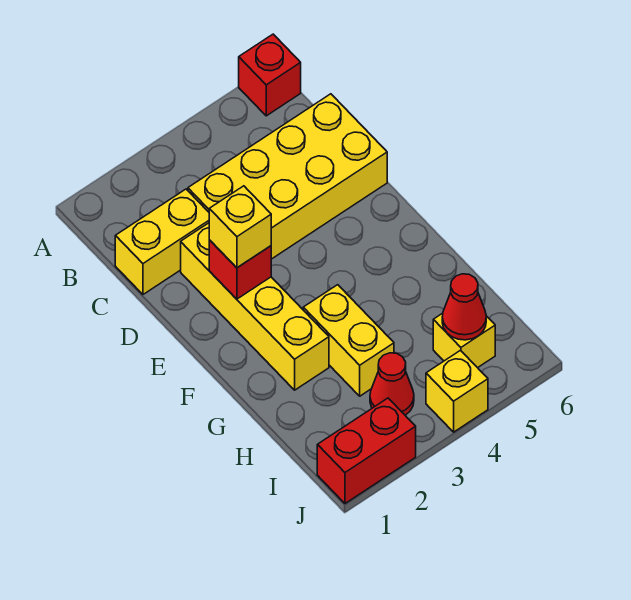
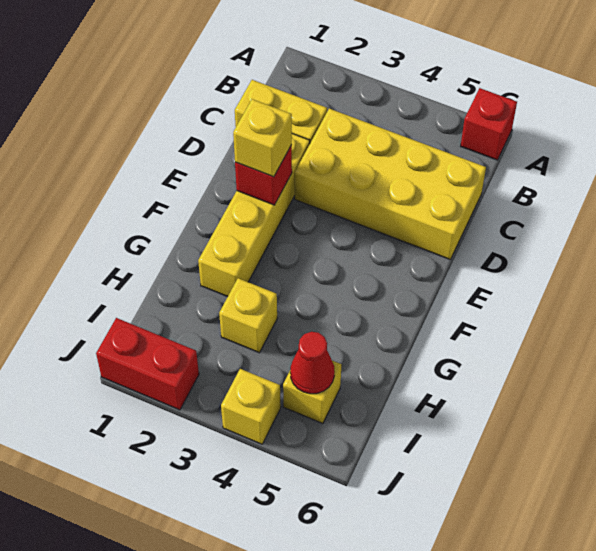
yellow brick G3:H3 level 1 -> yellow brick H3 level 1
red cone I3 level 1 -> none

